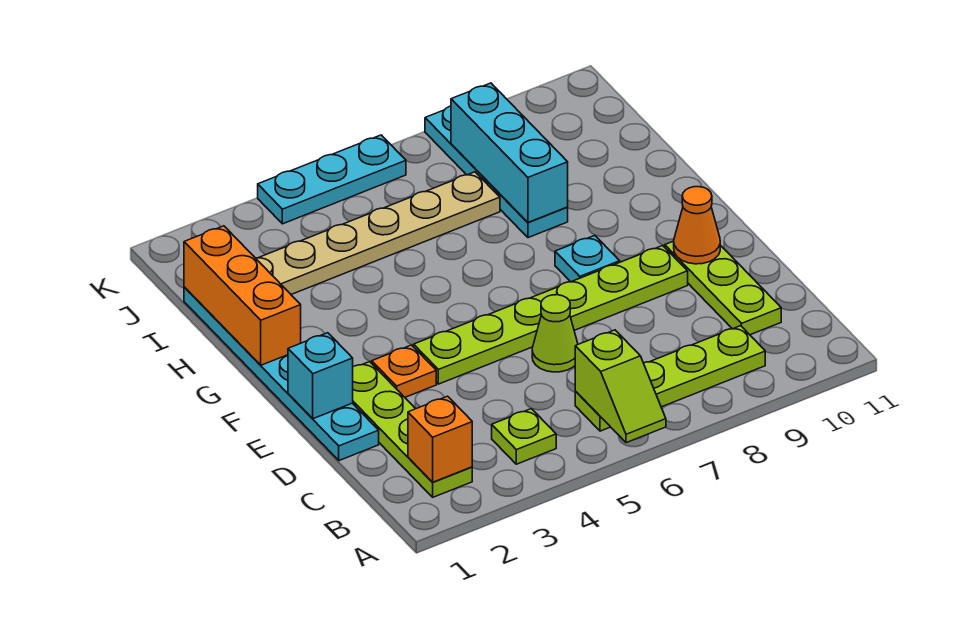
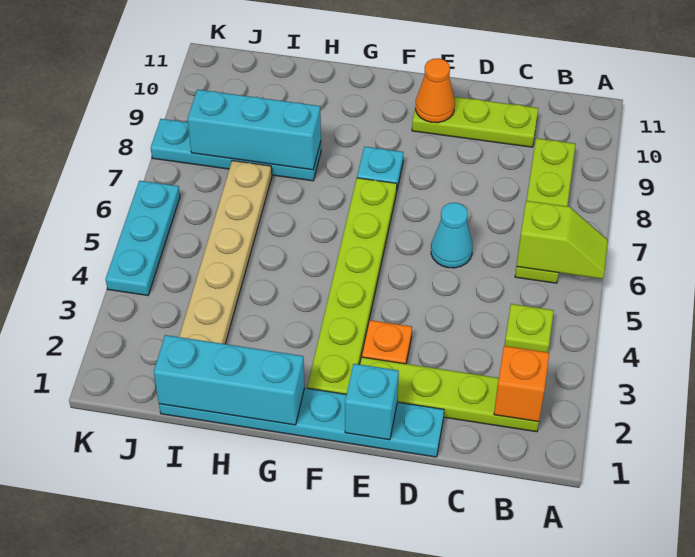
lime cone D6 level 1 -> cyan cone D6 level 1
lime plate E4:E9 level 1 -> lime plate F2:F7 level 1
orange brick G1:I1 level 2 -> cyan brick G1:I1 level 2

